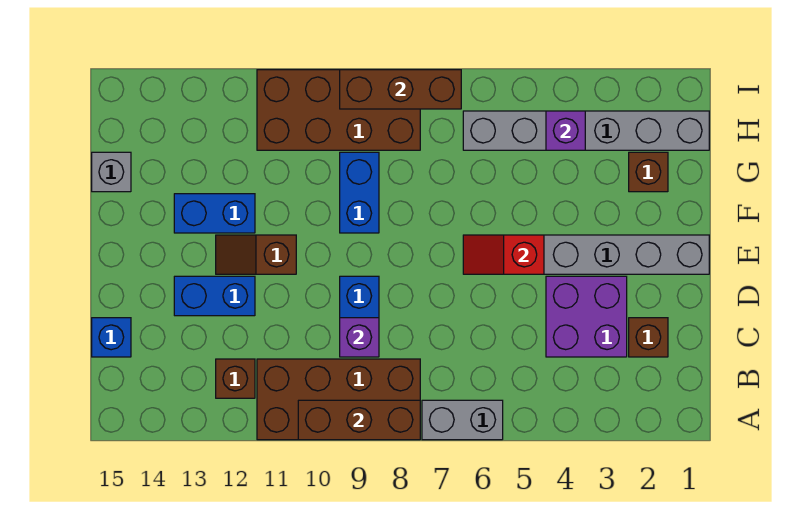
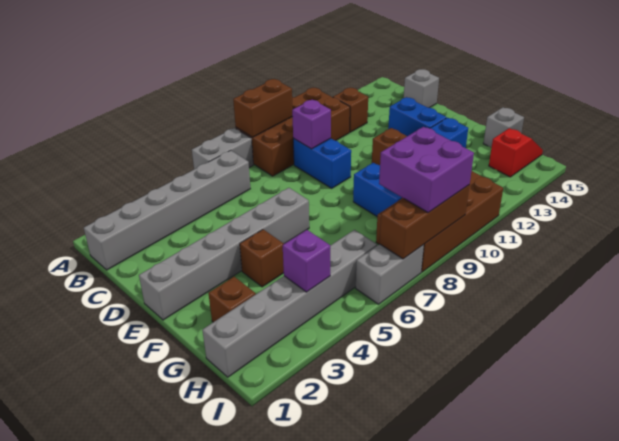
brown brick A8:A10 level 2 -> brown brick A8:A9 level 2
none -> grey brick B1:B6 level 1
brown brick C2 level 1 -> brown brick F4 level 1
purple brick C3:D4 level 1 -> purple brick H8:I9 level 3
blue brick C15 level 1 -> grey brick C15 level 1
blue brick D12:D13 level 1 -> blue brick D13:E13 level 1
red slope E5:E6 level 2 top 5 -> red slope H14:H15 level 1 top 14
none -> grey brick I6:I7 level 1

